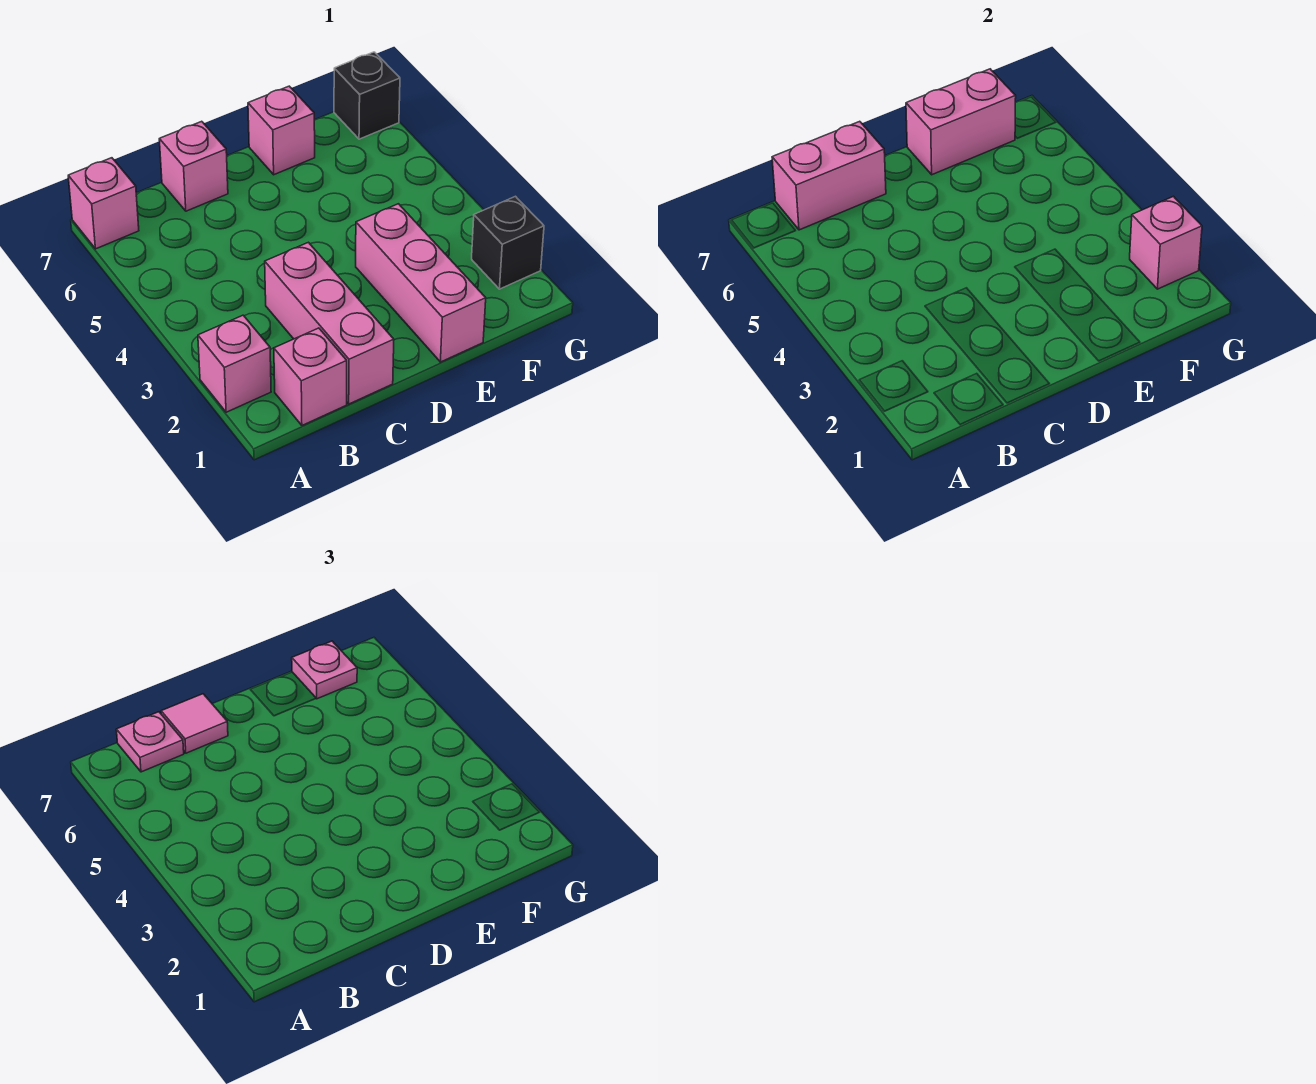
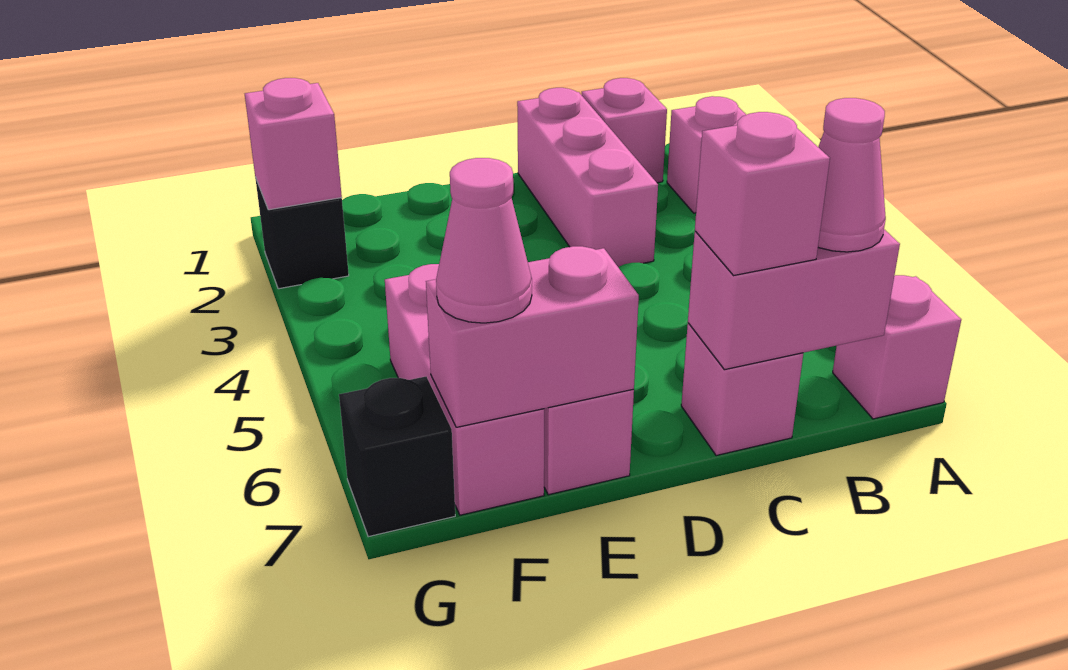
pink plate B7 level 3 -> pink cone B7 level 3
pink tile C7 level 3 -> pink brick C7 level 3
pink brick E1:E3 level 1 -> pink brick F5:F7 level 1
pink plate F7 level 3 -> pink cone F7 level 3

